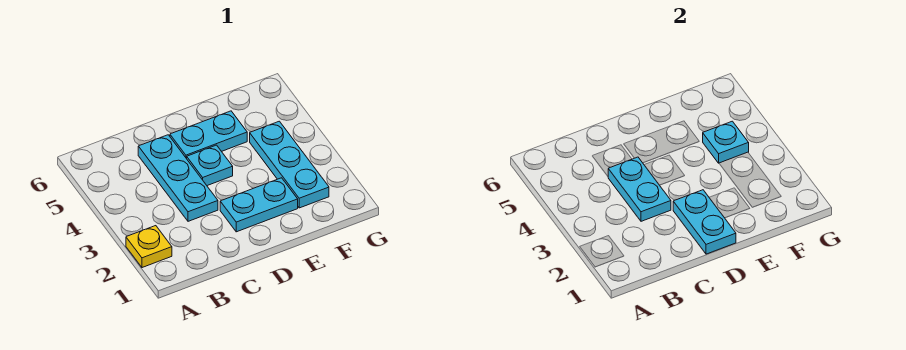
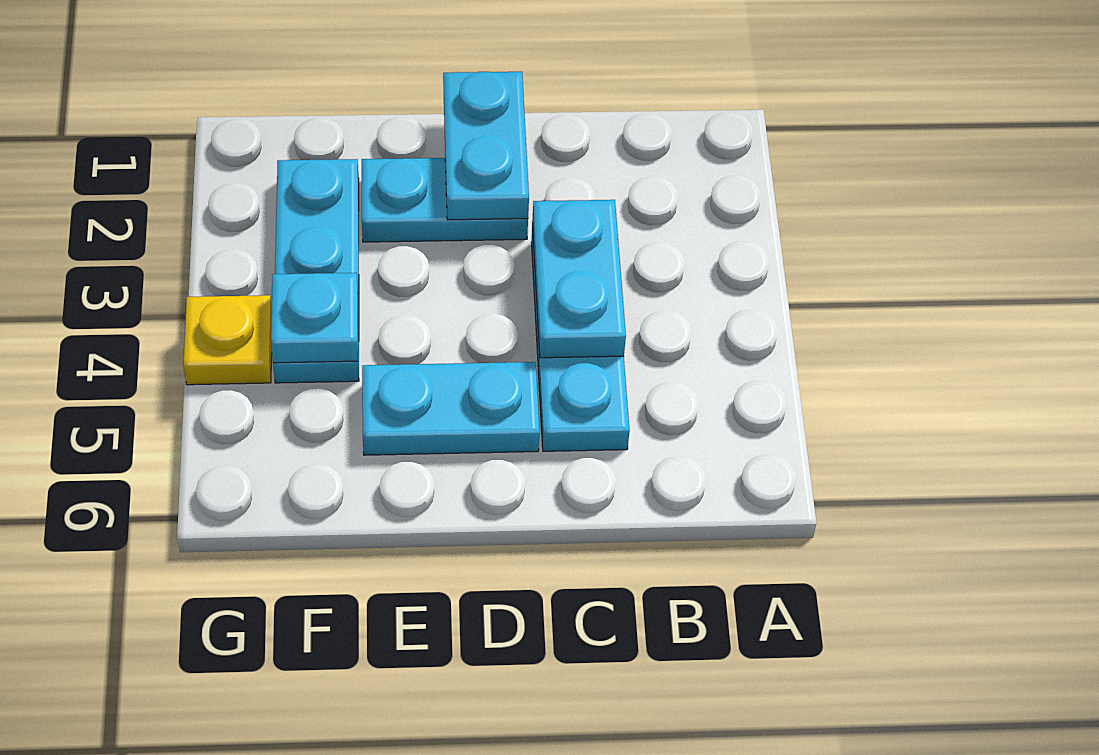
yellow plate A2 level 1 -> yellow plate G4 level 1
cyan plate D4 level 1 -> none

